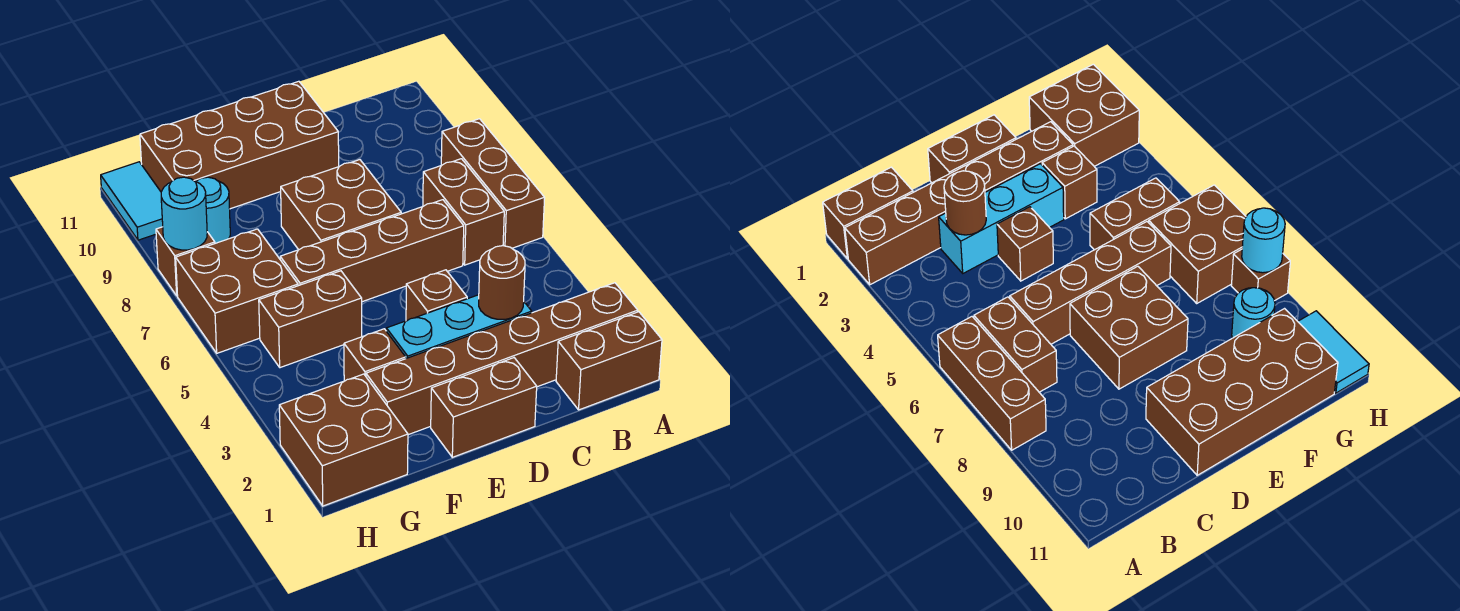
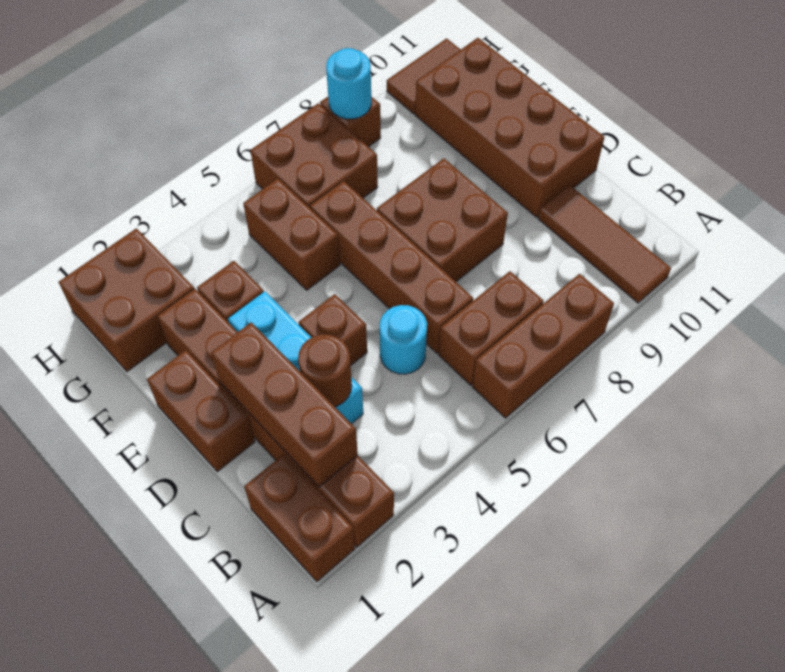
none -> brown tile A10:C10 level 1
none -> brown brick B2:D2 level 2
cyan round brick G9 level 1 -> cyan round brick C5 level 1
cyan tile H10:H11 level 1 -> brown tile H10:H11 level 1

